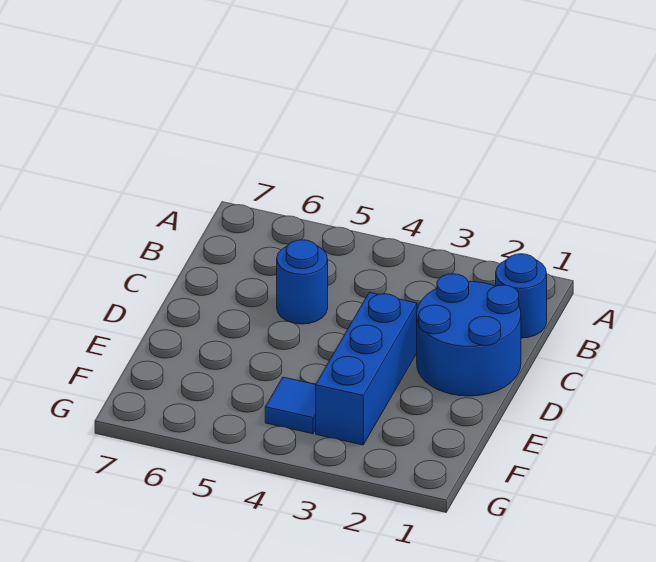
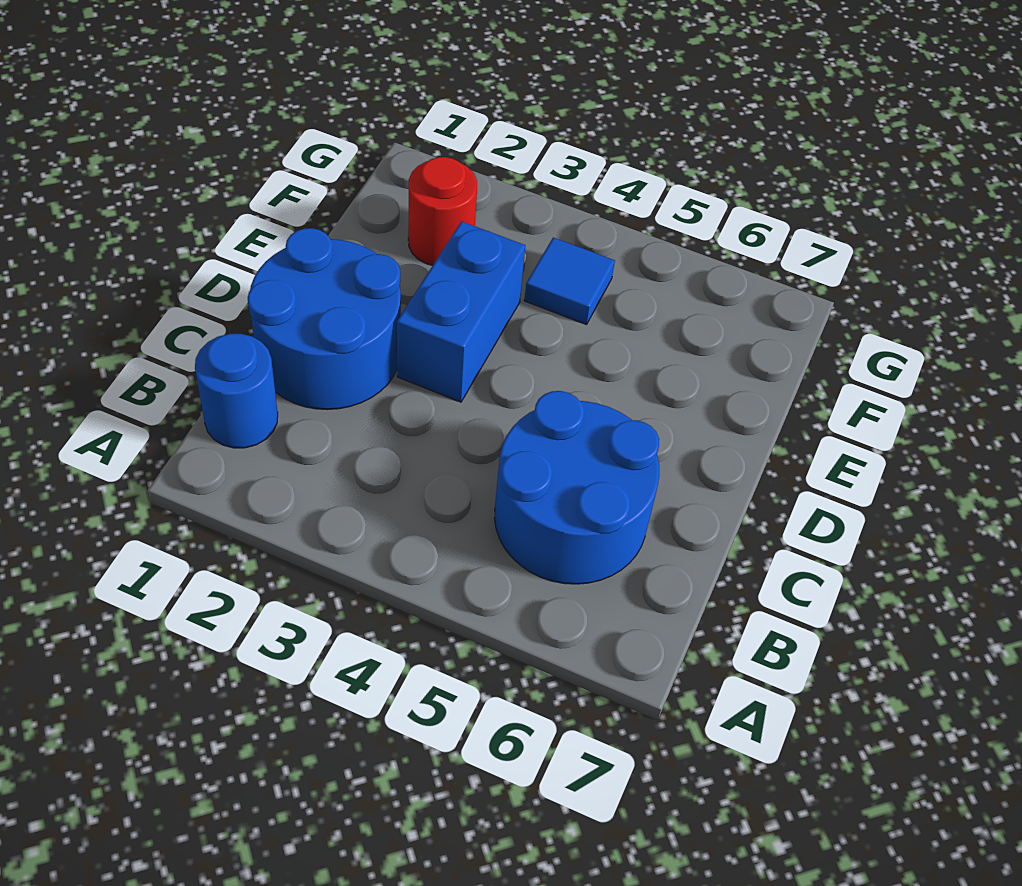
blue round brick C5 level 1 -> blue round brick B5:C6 level 1
blue brick D3:F3 level 1 -> blue brick D3:E3 level 1
none -> red round brick F2 level 1

